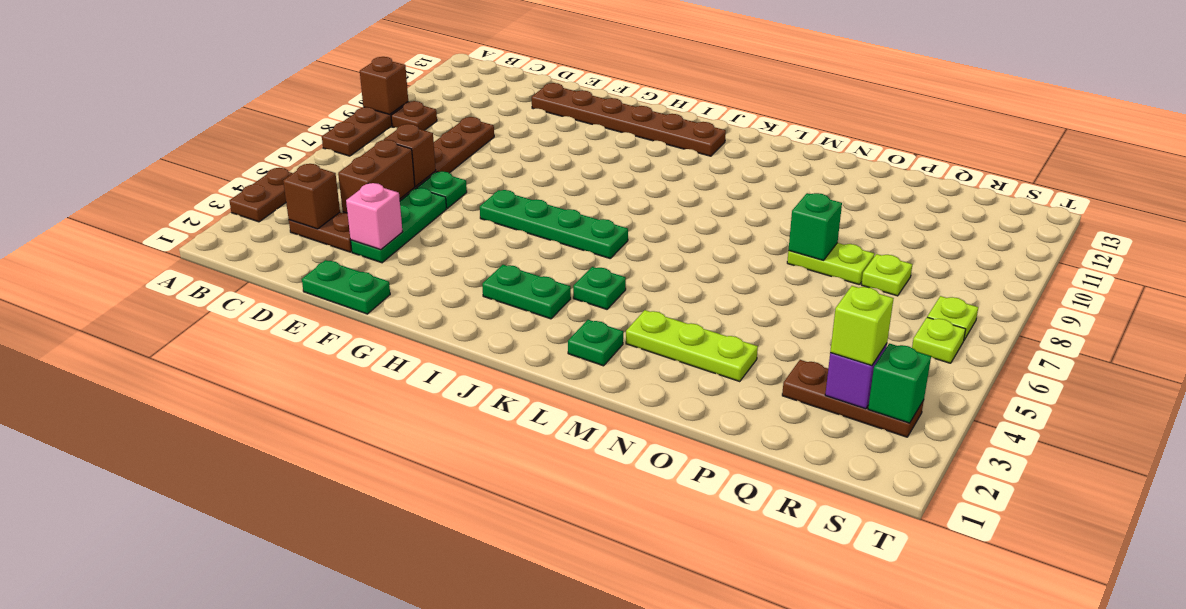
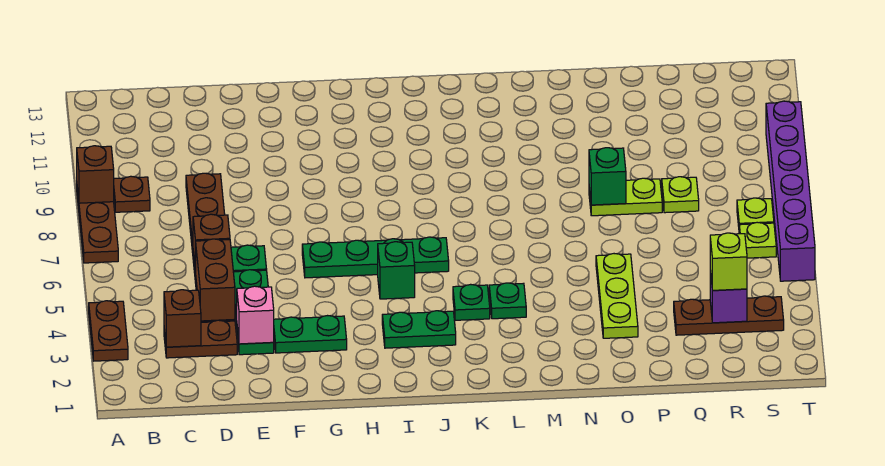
green plate E1:F1 level 1 -> green plate F3:G3 level 1
brown plate E12:J12 level 1 -> none
green plate L2 level 1 -> green plate L4 level 1
lime plate M3:O3 level 1 -> lime plate O3:O5 level 1
green brick S3 level 2 -> green brick I5 level 1
none -> purple brick T5:T10 level 1

